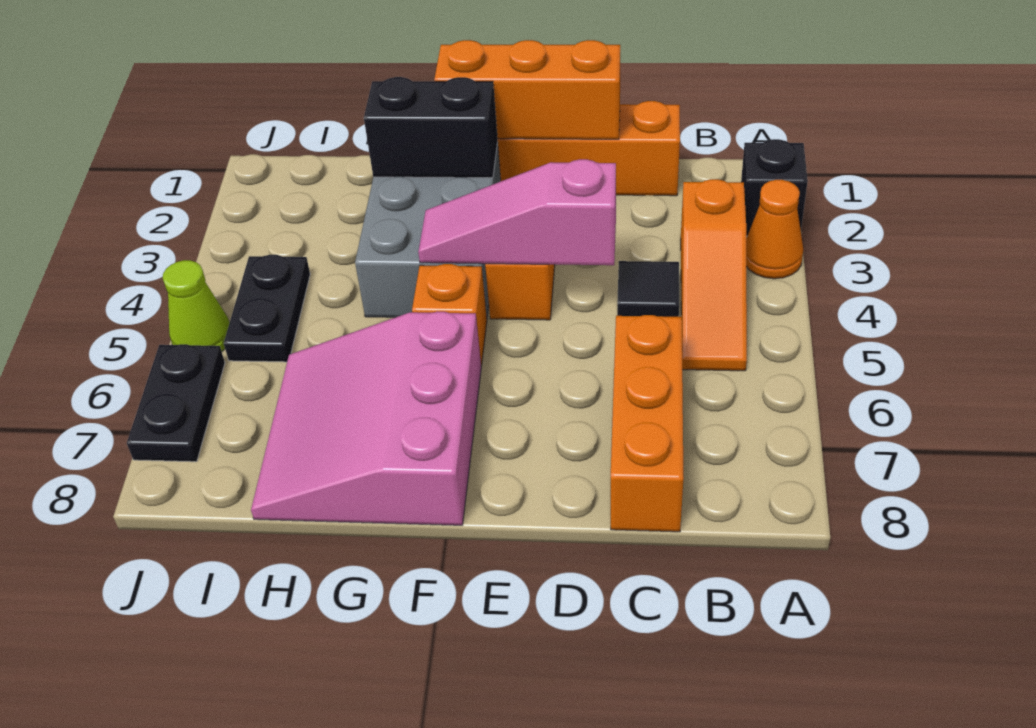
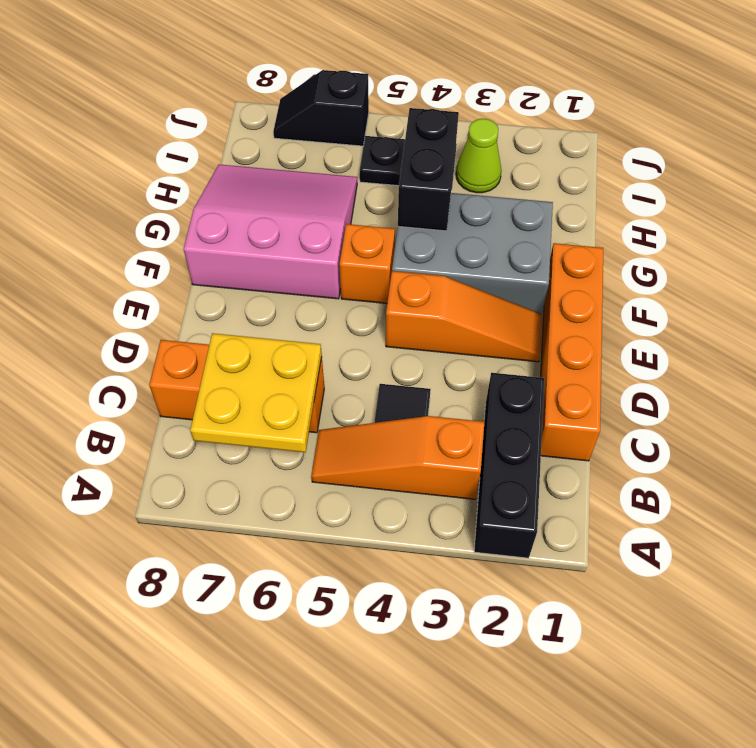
black brick A2 level 1 -> black brick A2:C2 level 1
orange cone A3 level 1 -> none
none -> yellow plate B6:C7 level 2
orange brick D1:F1 level 2 -> none
pink slope D4:F4 level 2 top D -> none
black brick F2:G2 level 2 -> black brick G4:H4 level 2
lime cone J5 level 1 -> lime cone I3 level 1
black plate J6:J7 level 1 -> black slope J6:J7 level 1 top 6

